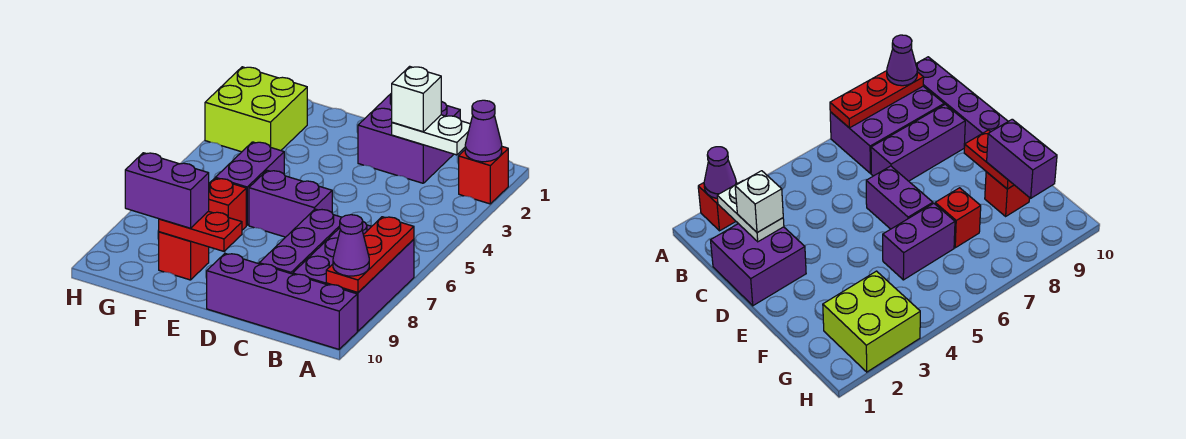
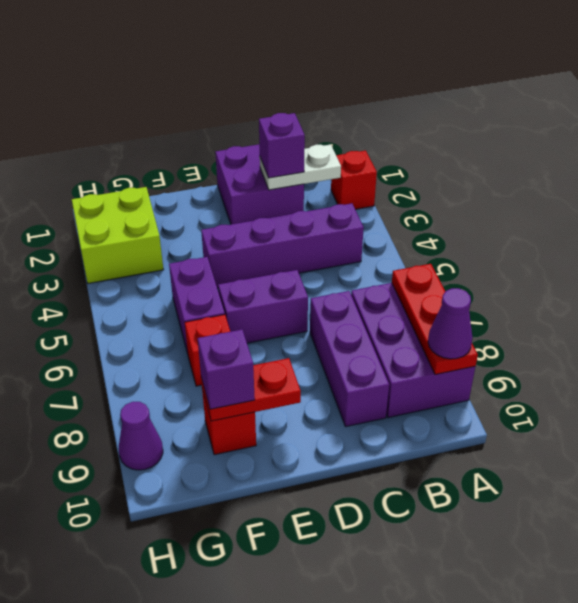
purple cone A2 level 2 -> purple cone H9 level 1
purple brick A10:D10 level 1 -> purple brick B4:E4 level 1
white brick C2 level 3 -> purple brick C2 level 3
purple brick F9:G9 level 3 -> purple brick F9 level 3

